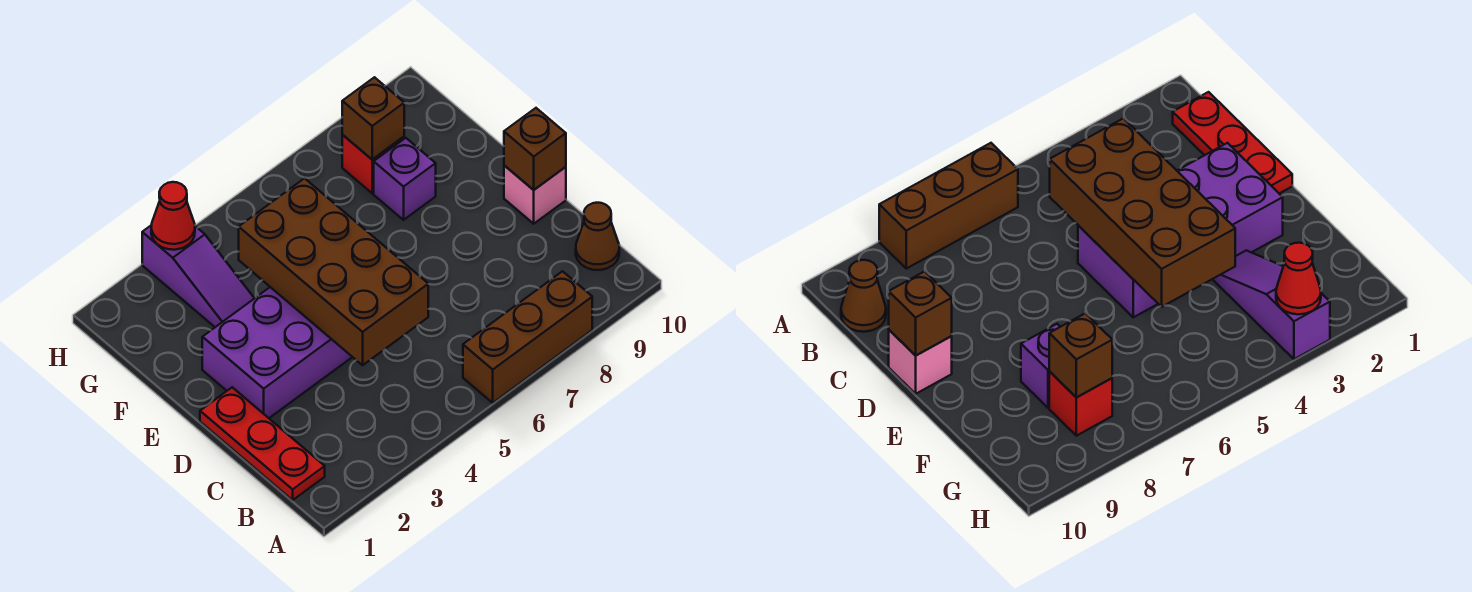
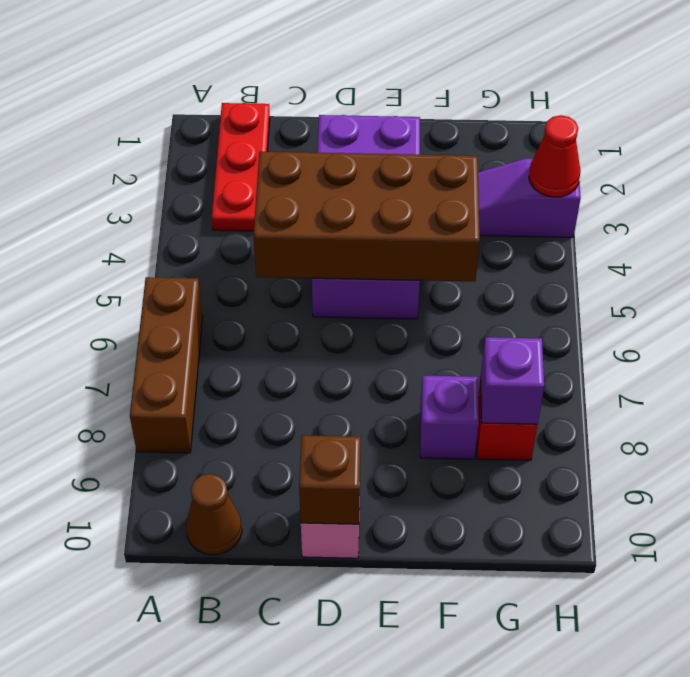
red plate B1:D1 level 1 -> red plate B1:B3 level 1
brown brick G8 level 2 -> purple brick G8 level 2

